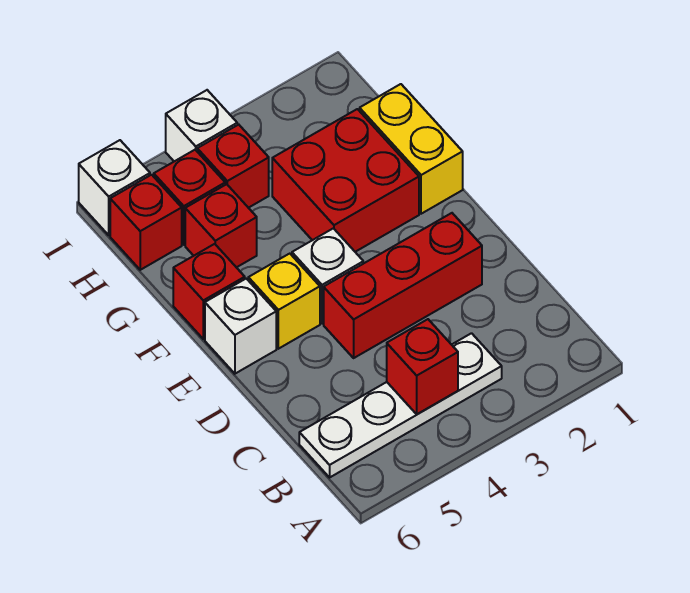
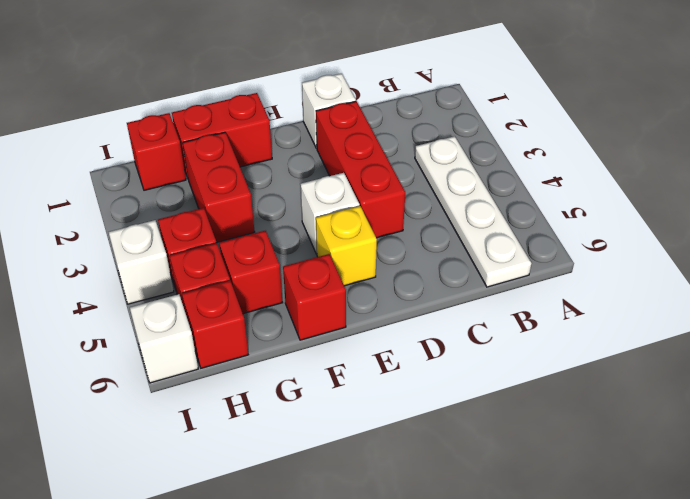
red brick B4 level 2 -> red brick H1 level 1
white brick E6 level 1 -> white brick D1 level 1
yellow brick F1:G1 level 1 -> red brick F1:G1 level 1
red brick F2:G3 level 1 -> red brick G2:G3 level 1

